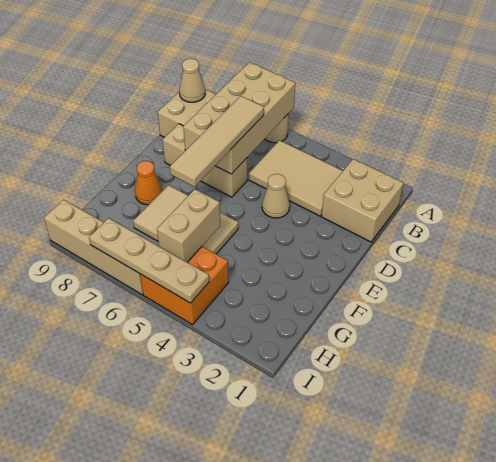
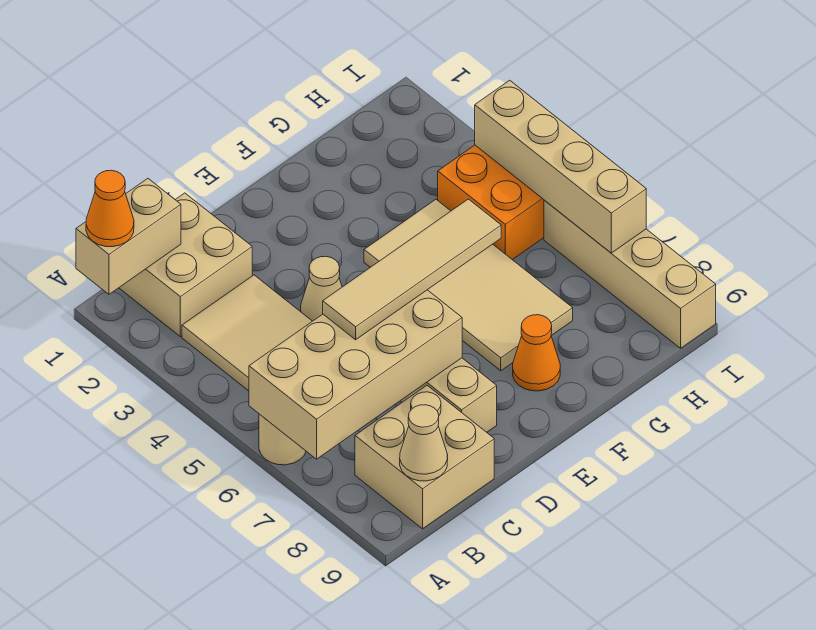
none -> orange cone A1 level 3
tan tile F5:G7 level 1 -> tan tile F4:G7 level 1
tan brick G5:H5 level 2 -> tan brick A1:B1 level 2
tan plate I4:I7 level 2 -> tan brick I4:I7 level 2

